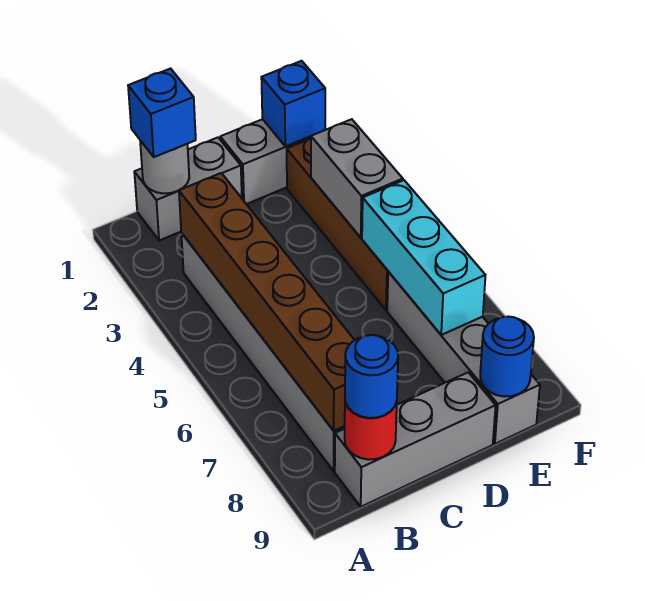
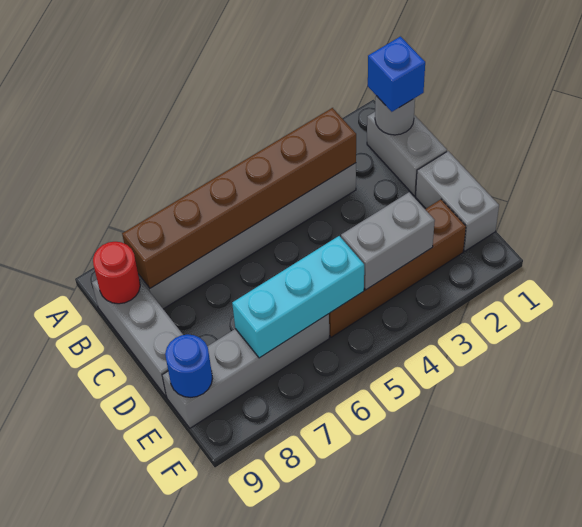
blue round brick B9 level 3 -> none
blue brick E1 level 2 -> none

